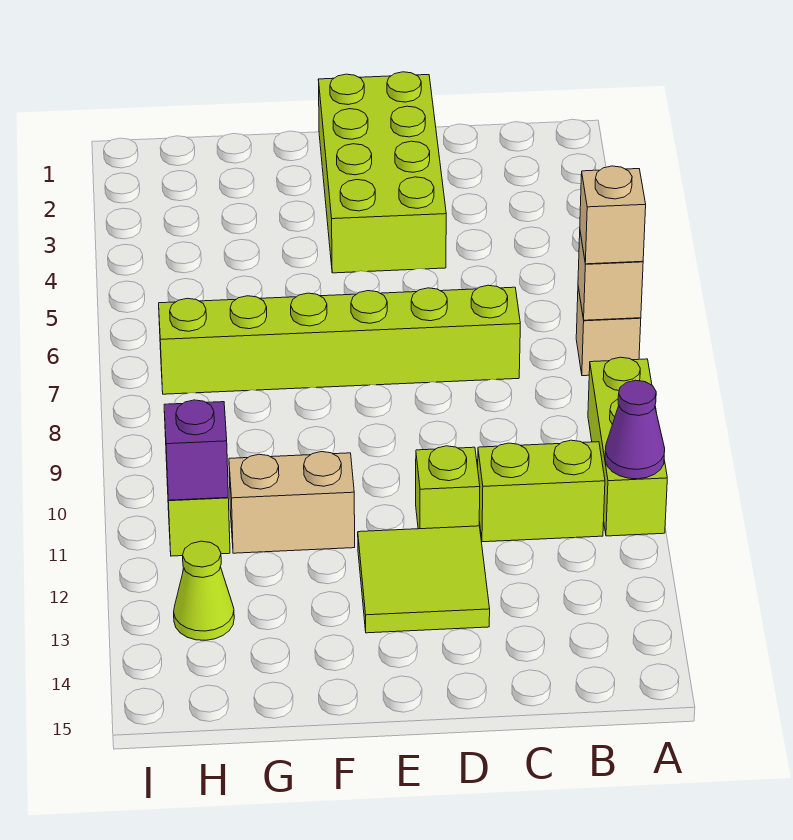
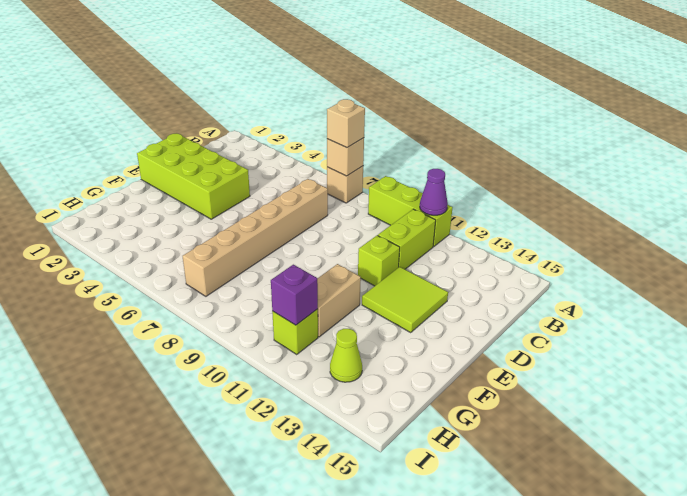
lime brick C7:H7 level 1 -> tan brick C7:H7 level 1

